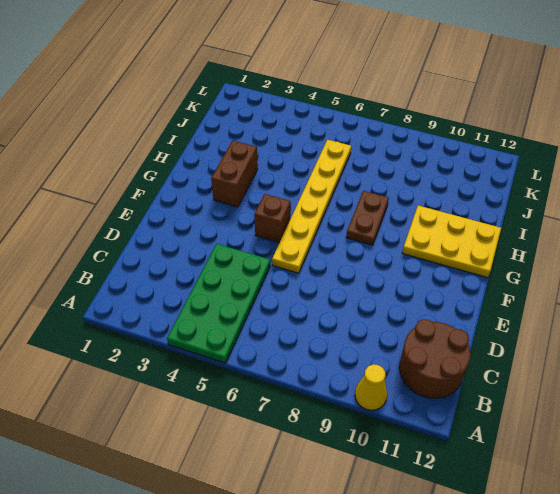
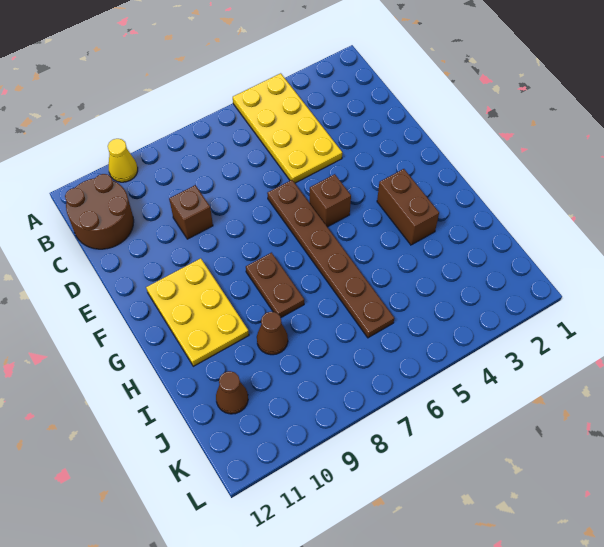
green plate A4:D5 level 1 -> yellow plate A4:D5 level 1
none -> brown brick D9 level 1
yellow plate E6:J6 level 1 -> brown plate E6:J6 level 1
yellow plate G10:H12 level 1 -> yellow plate F10:H11 level 1
none -> brown cone I9 level 1
none -> brown cone J11 level 1

